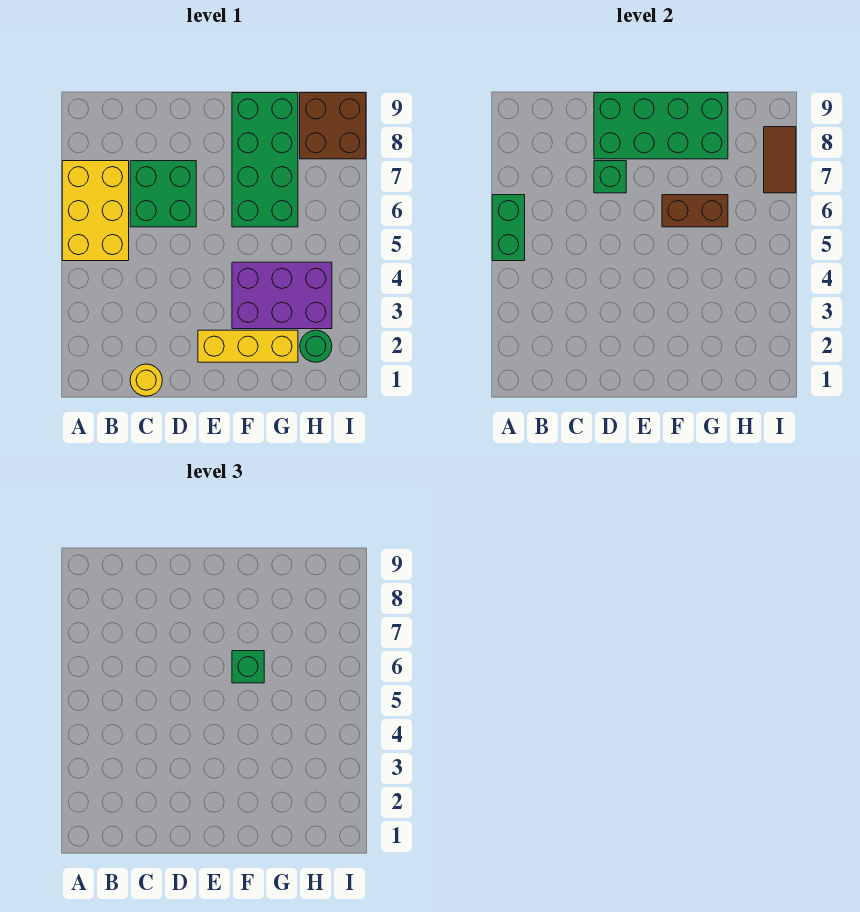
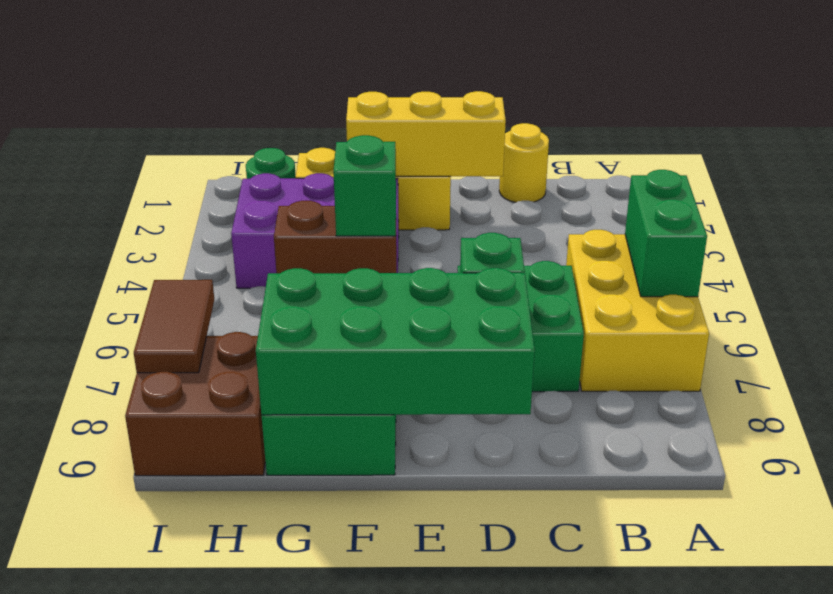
none -> yellow brick D2:F2 level 2

